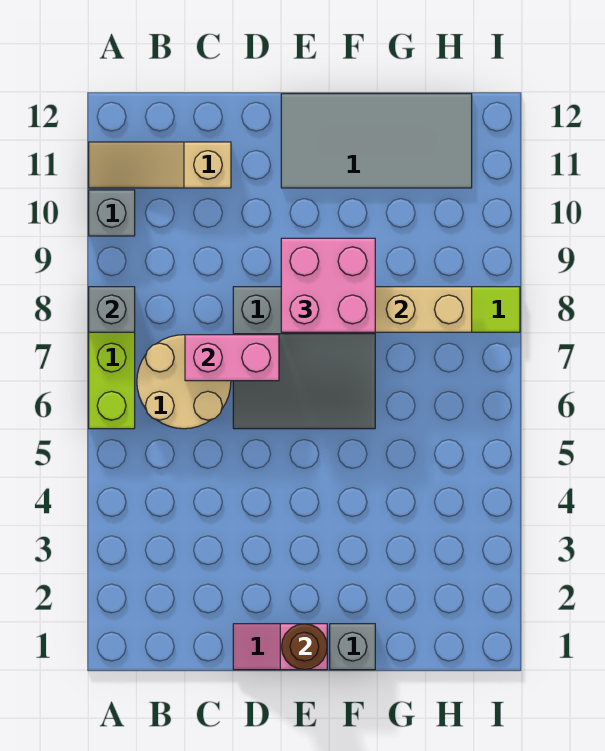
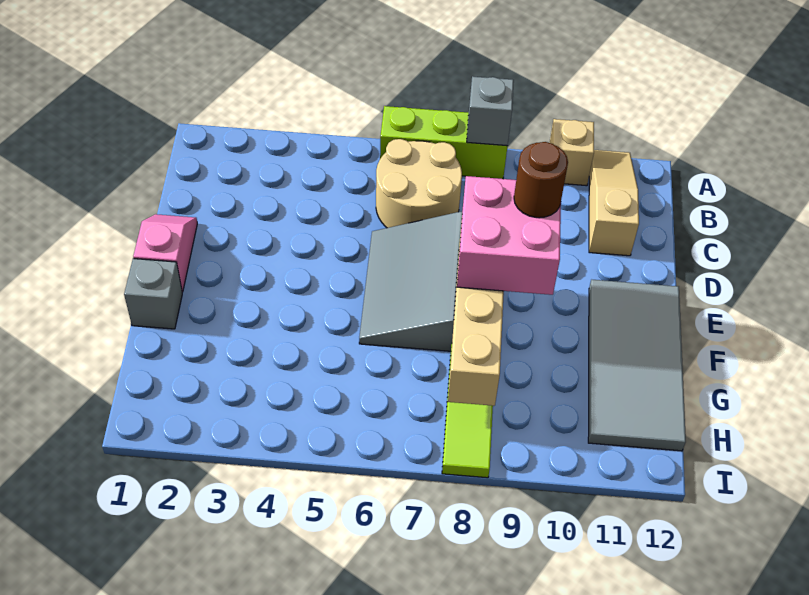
grey brick A10 level 1 -> tan brick A10 level 1
pink brick C7:D7 level 2 -> none
brown round brick E1 level 2 -> brown round brick E9 level 4

